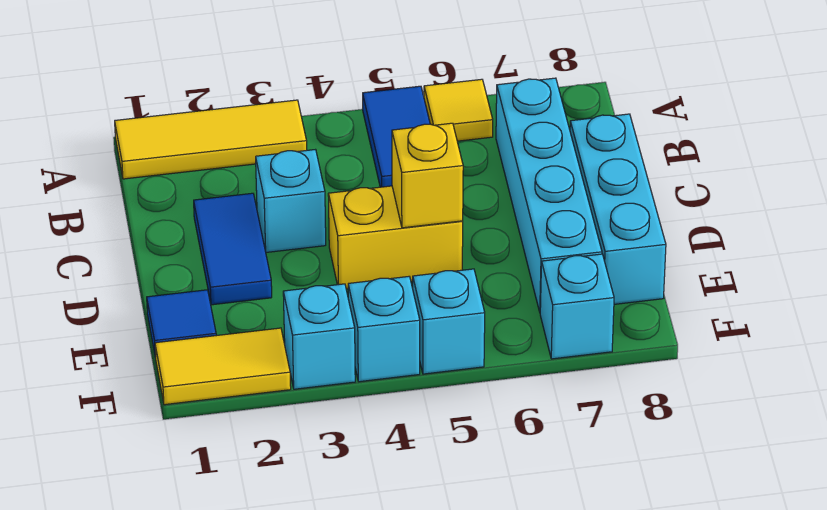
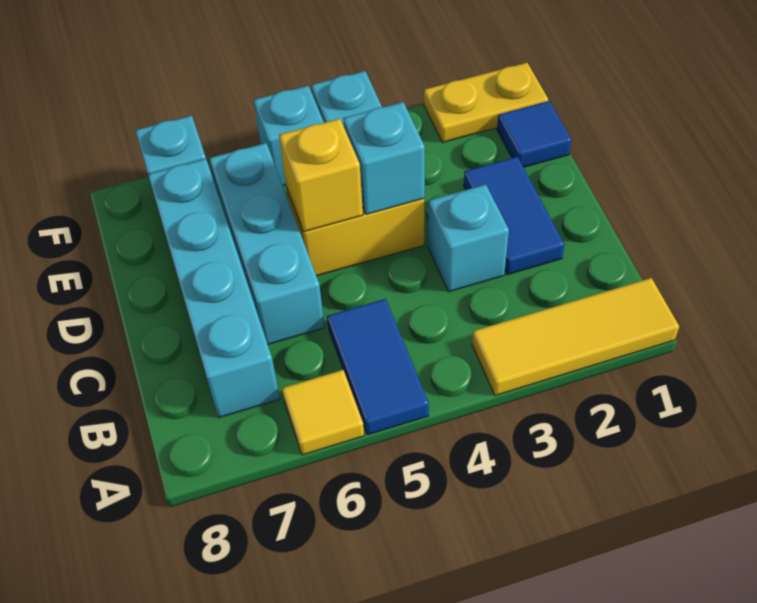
cyan brick C8:E8 level 1 -> cyan brick C6:E6 level 1
yellow tile F1:F2 level 1 -> yellow plate F1:F2 level 1
cyan brick F3 level 1 -> cyan brick D4 level 2

